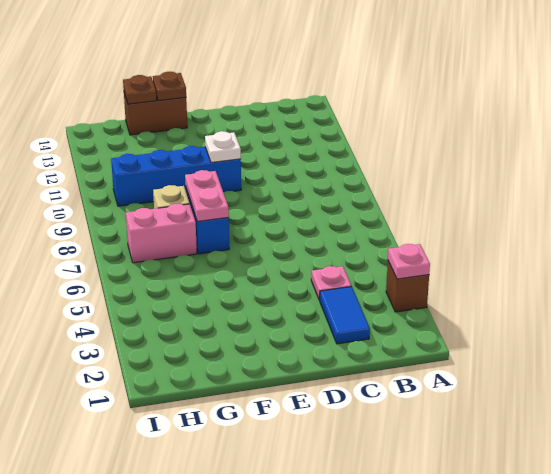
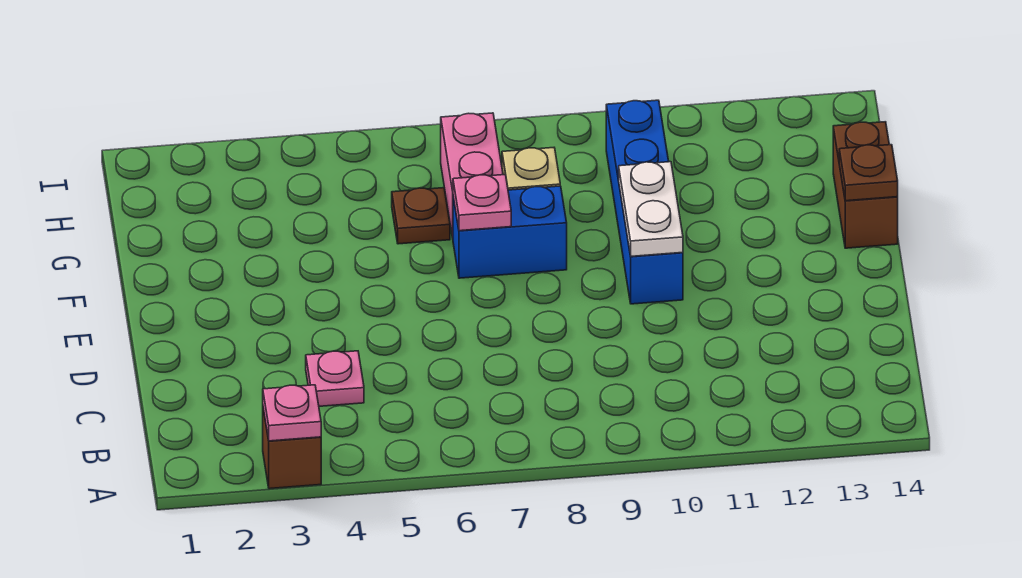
blue tile C2:C3 level 1 -> none
white plate E10 level 2 -> white plate E10:F10 level 2
pink plate F7:F8 level 2 -> pink plate F7 level 2
brown plate G14 level 2 -> brown plate G6 level 1

